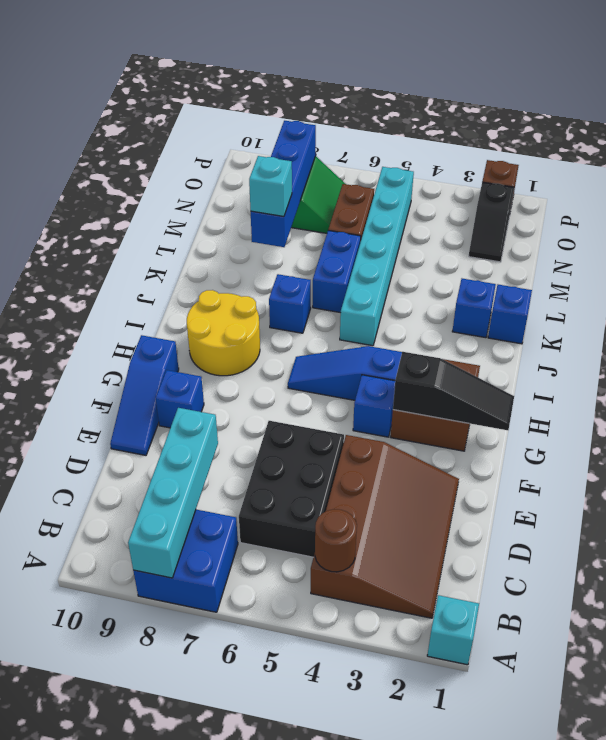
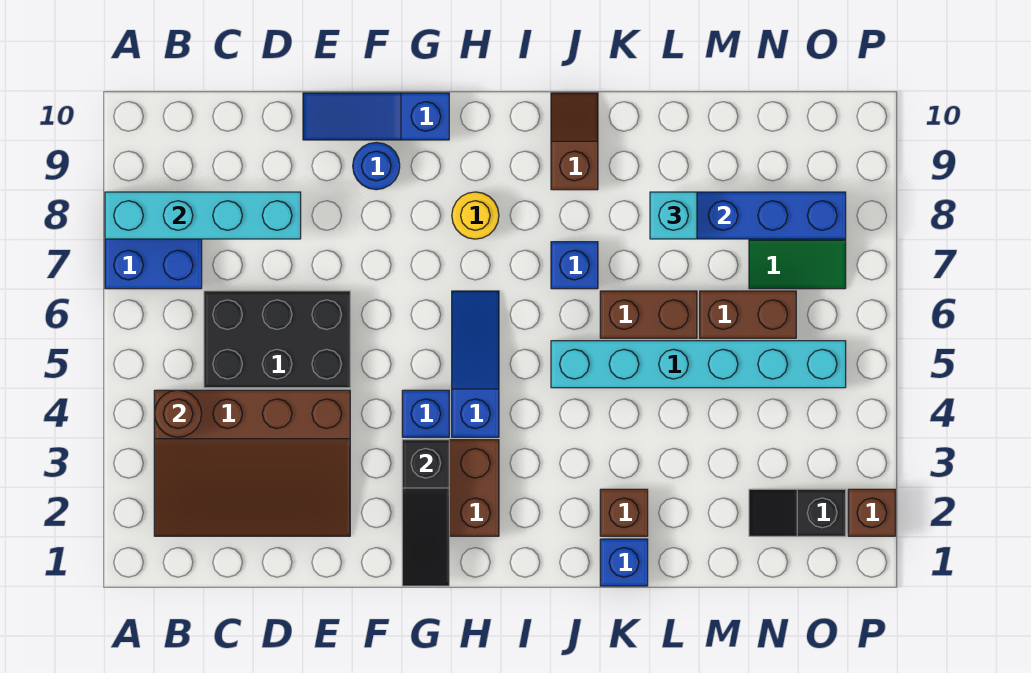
cyan brick A1 level 1 -> none
blue brick F9 level 1 -> blue round brick F9 level 1
yellow round brick H8:I9 level 1 -> yellow round brick H8 level 1
none -> brown slope J9:J10 level 1 top 9
blue brick K2 level 1 -> brown brick K2 level 1
blue brick K6:L6 level 1 -> brown brick K6:L6 level 1

